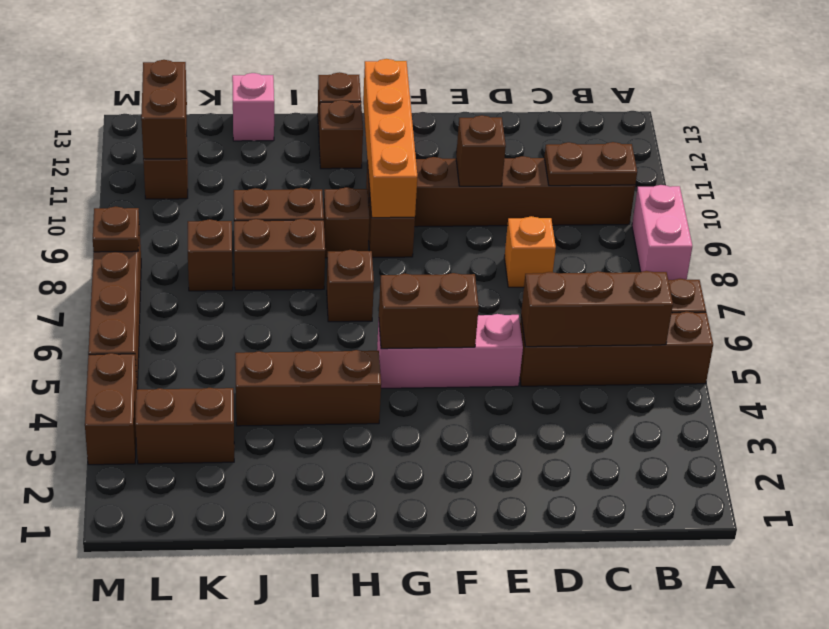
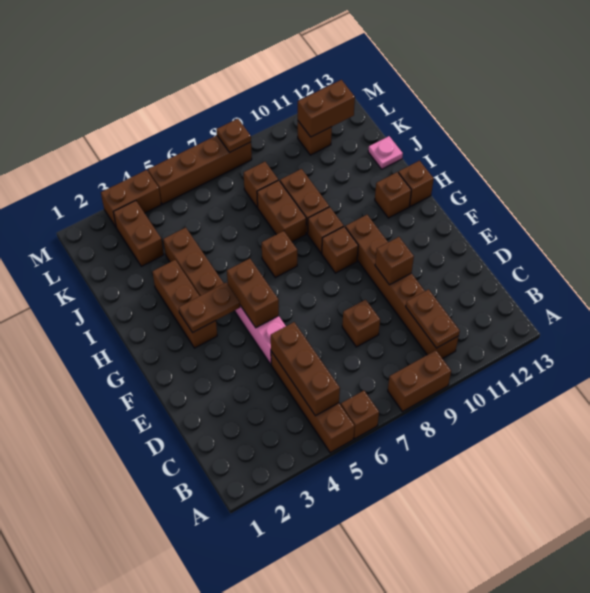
pink brick A8:A9 level 1 -> brown brick A8:A9 level 1
orange brick D8 level 1 -> brown brick D8 level 1
none -> brown brick G3:I3 level 1
none -> brown plate G3:G4 level 2
orange brick G9:G12 level 2 -> none
pink brick J13 level 1 -> pink plate J13 level 1

